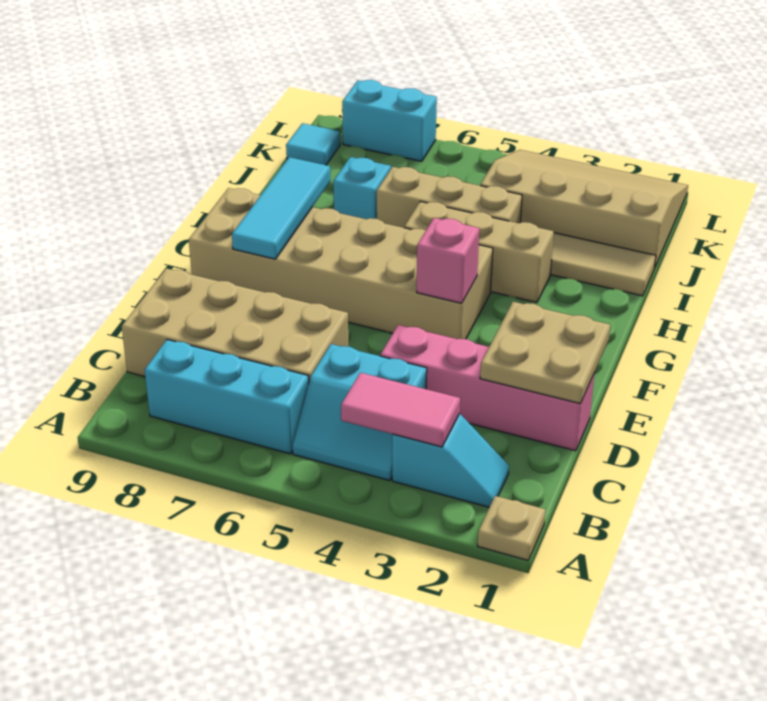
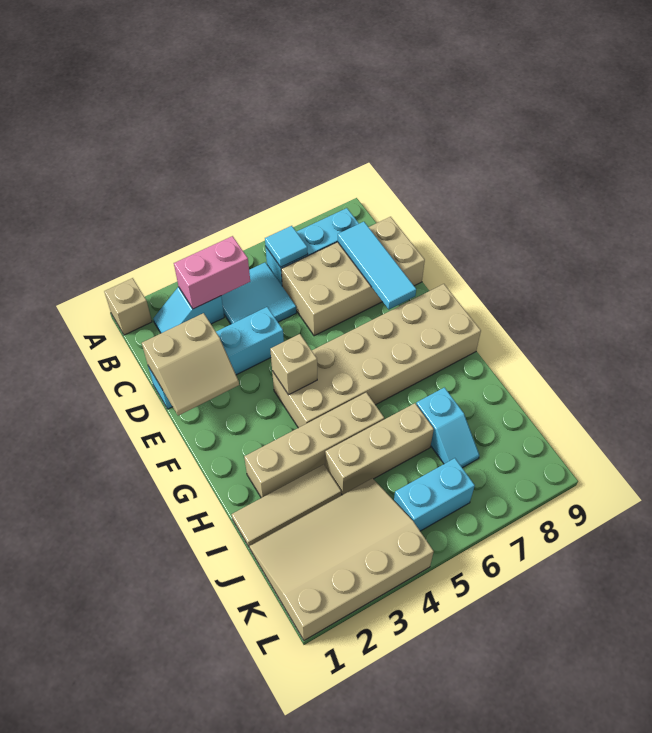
tan plate A1 level 1 -> tan brick A1 level 1
pink tile B3:B4 level 2 -> pink brick B3:B4 level 2
cyan slope B4:C5 level 1 top C -> cyan tile B4:C5 level 1
pink brick D1:D4 level 1 -> cyan brick D1:D4 level 1
tan plate D1:E2 level 2 -> tan slope D1:E2 level 2 top D
pink brick F4 level 2 -> tan brick F4 level 2
cyan tile F8:H8 level 2 -> cyan tile C8:E8 level 2
tan brick H3:H5 level 1 -> tan brick H2:H5 level 1
tan slope J1:L4 level 1 top J -> tan slope J1:L4 level 1 top L
cyan tile K9 level 1 -> cyan tile B6 level 2
cyan brick L7:L8 level 1 -> cyan brick K5:K6 level 1

